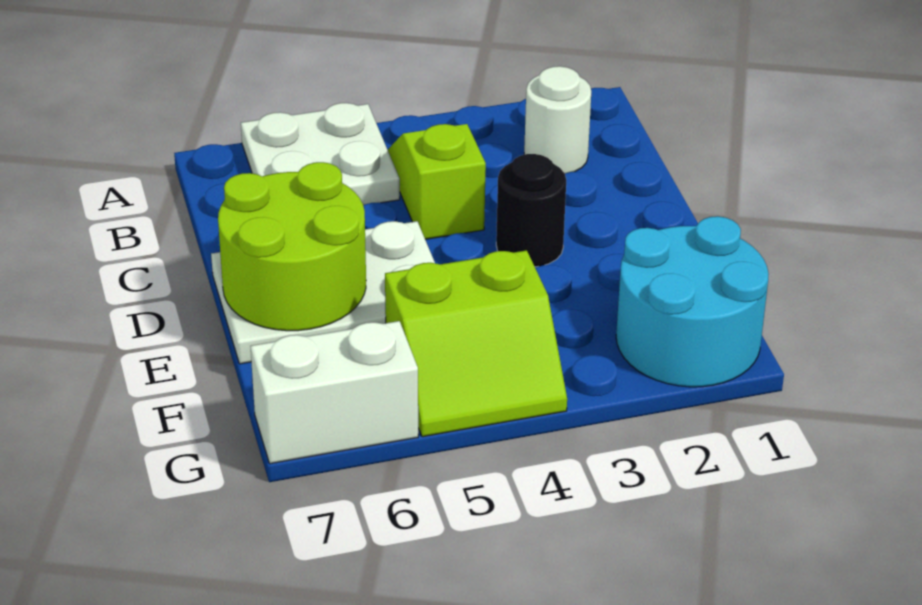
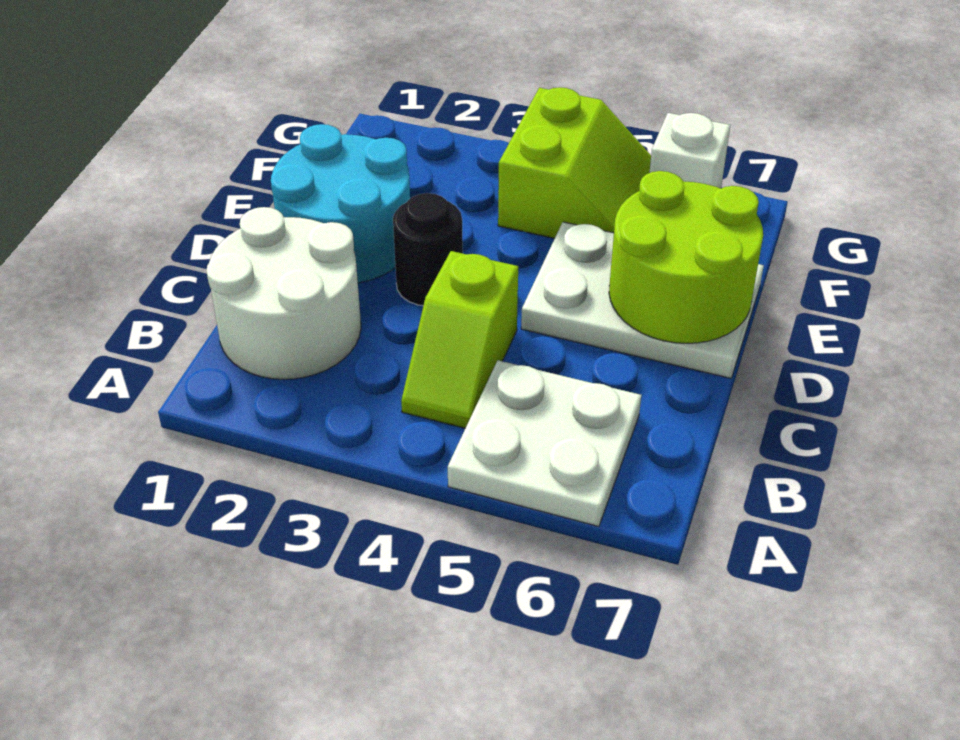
white round brick B2 level 1 -> white round brick B1:C2 level 1
cyan round brick F1:G2 level 1 -> cyan round brick D1:E2 level 1
lime slope F4:G5 level 1 top F -> lime slope F4:G5 level 1 top 4
white brick G6:G7 level 1 -> white brick G6 level 1

